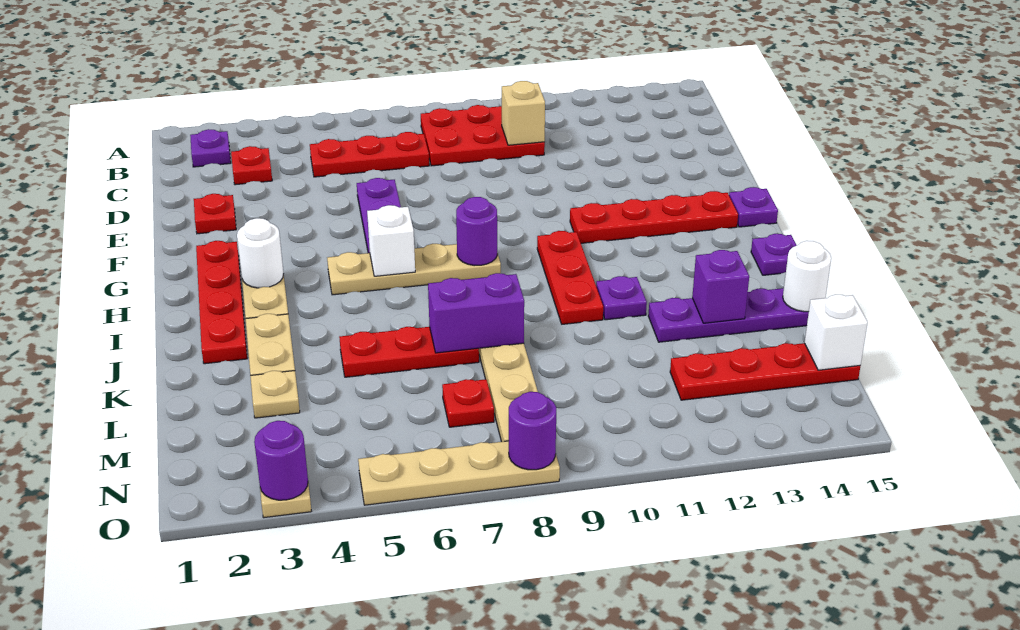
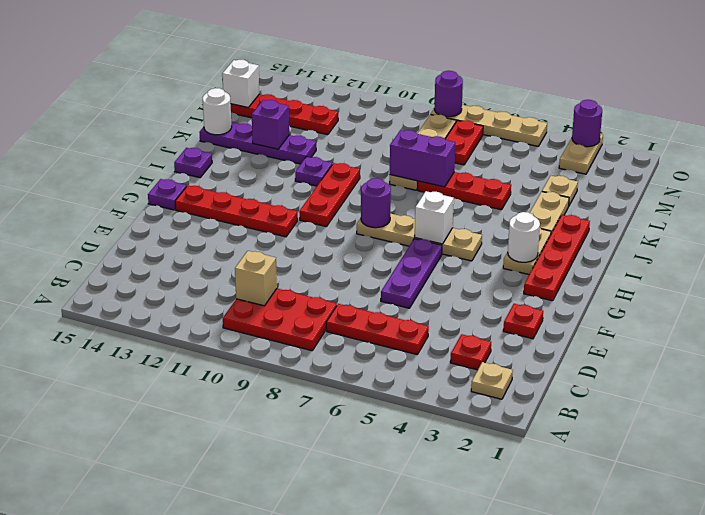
purple plate B2 level 1 -> tan plate B2 level 1
red plate M7 level 1 -> red plate M7:N7 level 1

